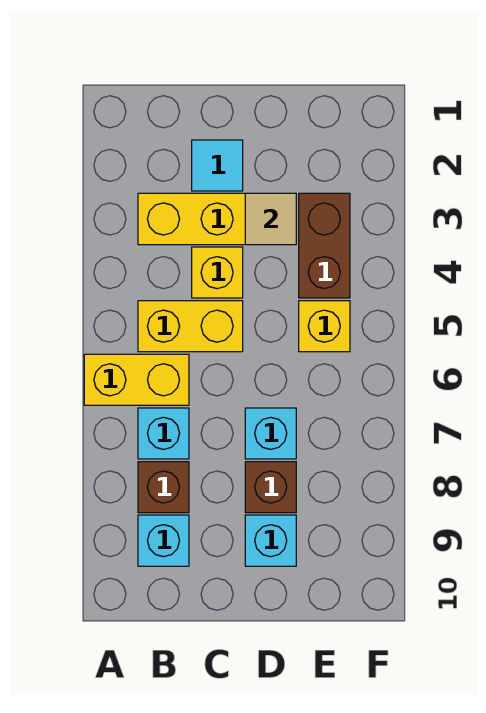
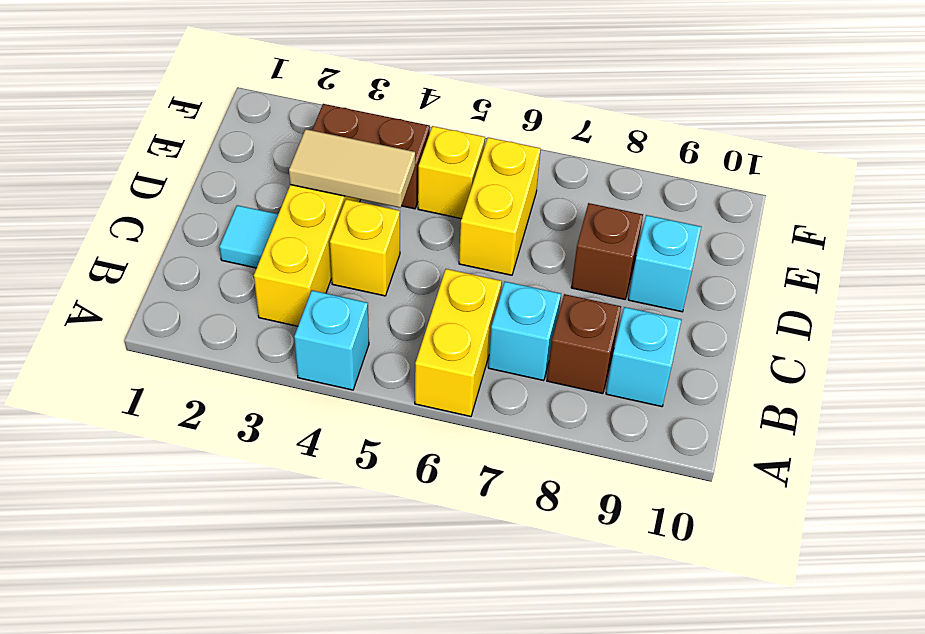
yellow brick B5:C5 level 1 -> yellow brick D6:E6 level 1
tan tile D3 level 2 -> tan tile D3:D4 level 2
cyan brick D7 level 1 -> cyan brick A4 level 1

